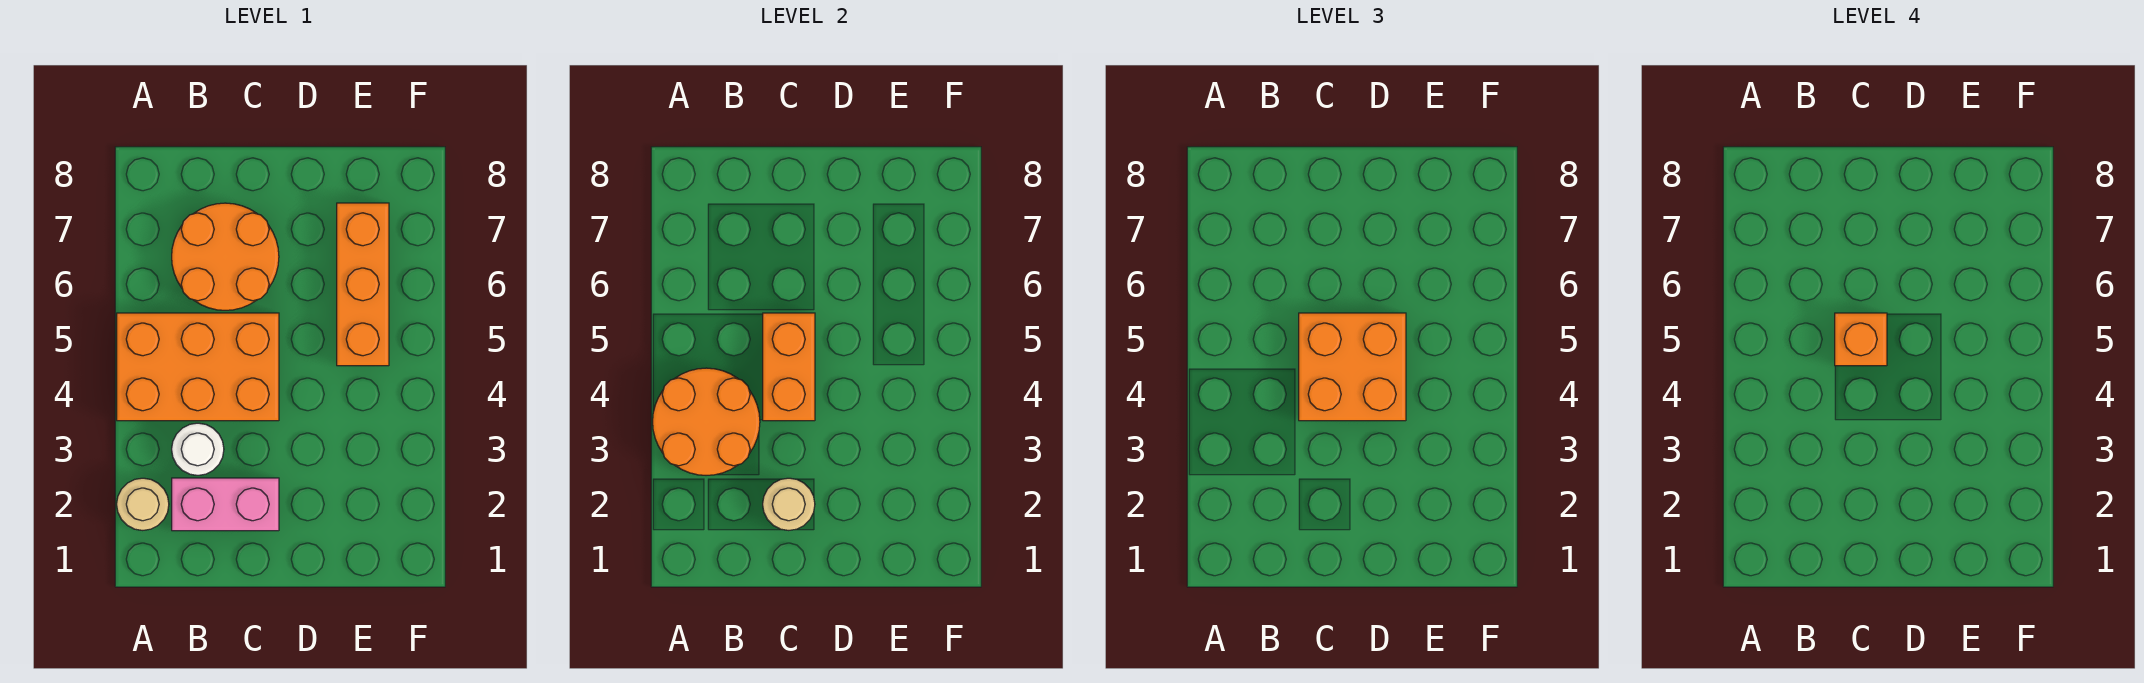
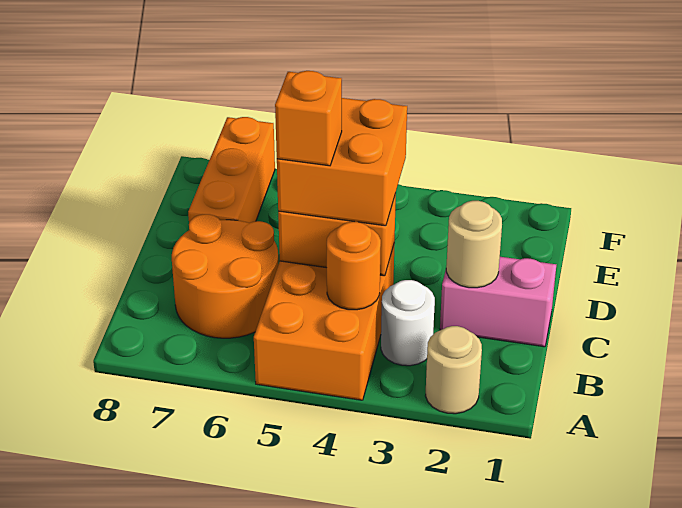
orange round brick A3:B4 level 2 -> orange round brick B4 level 2
pink brick B2:C2 level 1 -> pink brick C1:C2 level 1
orange brick E5:E7 level 1 -> orange brick D7:F7 level 1

